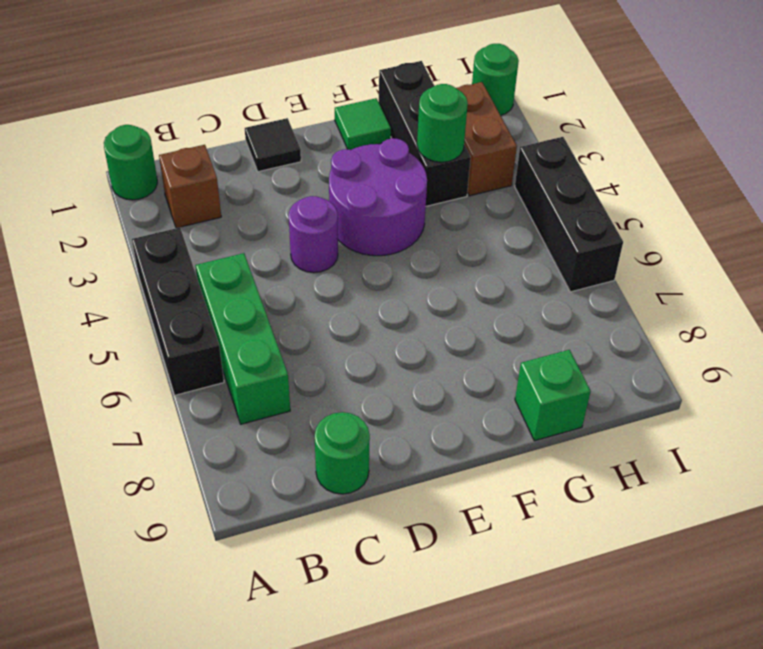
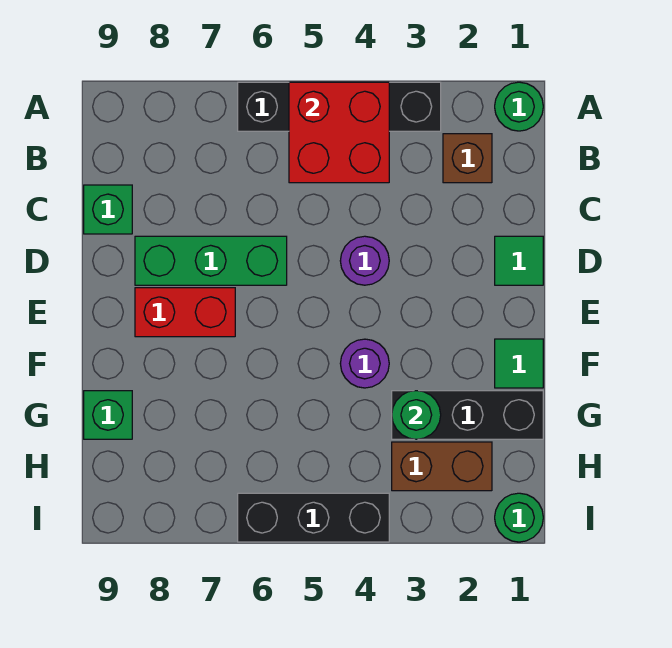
black brick A4:A6 level 1 -> black brick A3:A6 level 1
none -> red brick A4:B5 level 2
green brick B5:B7 level 1 -> green brick D6:D8 level 1
green round brick C9 level 1 -> green brick C9 level 1
black tile D1 level 1 -> green tile D1 level 1
purple round brick E3:F4 level 1 -> purple round brick F4 level 1
none -> red brick E7:E8 level 1

